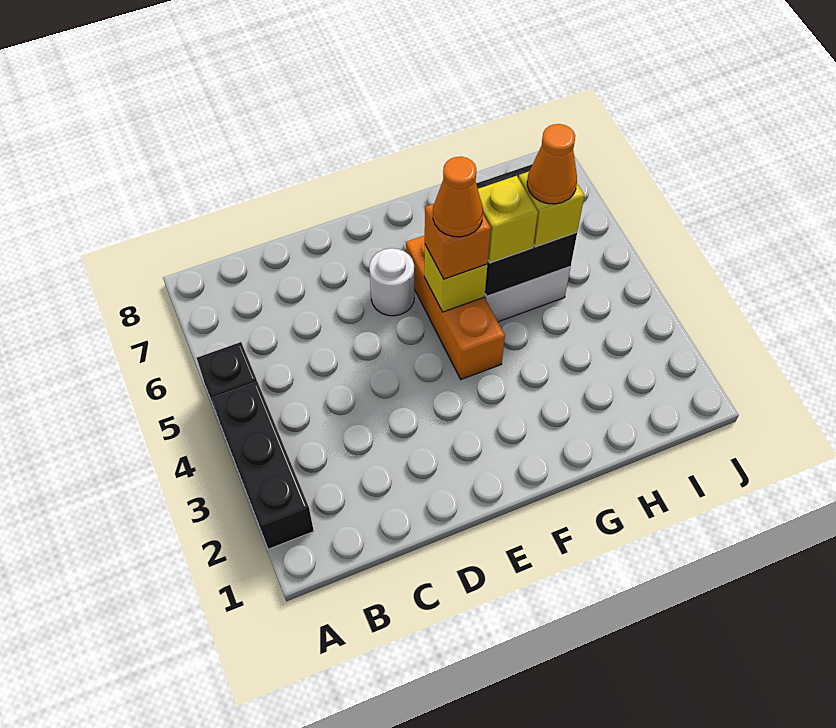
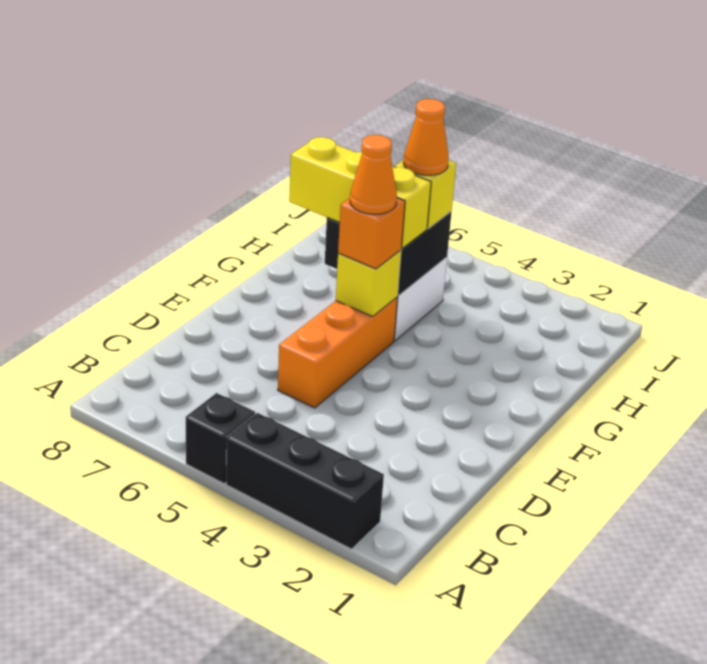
white round brick E6 level 1 -> none
orange brick F4:F6 level 1 -> orange brick D5:F5 level 1
yellow brick G5 level 3 -> yellow brick G5:G7 level 3

